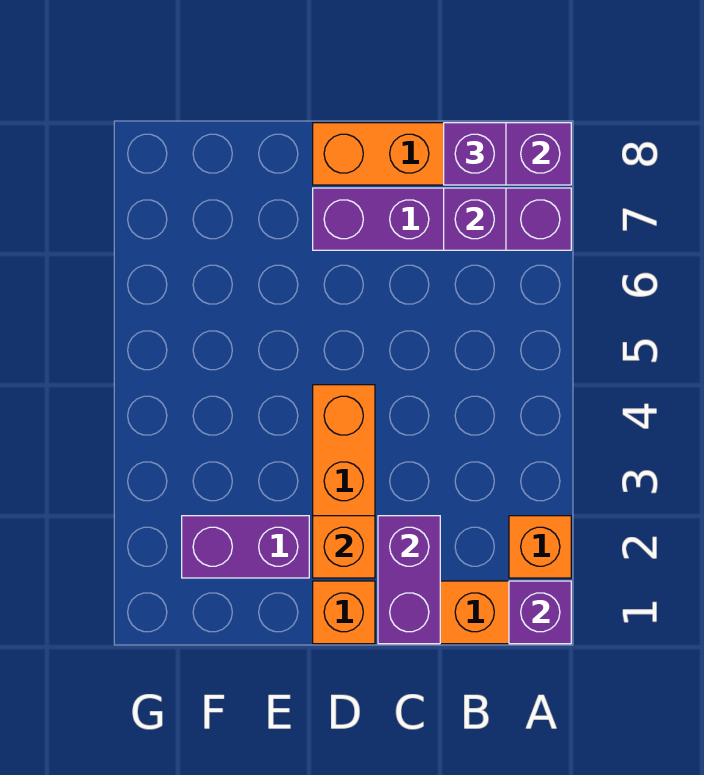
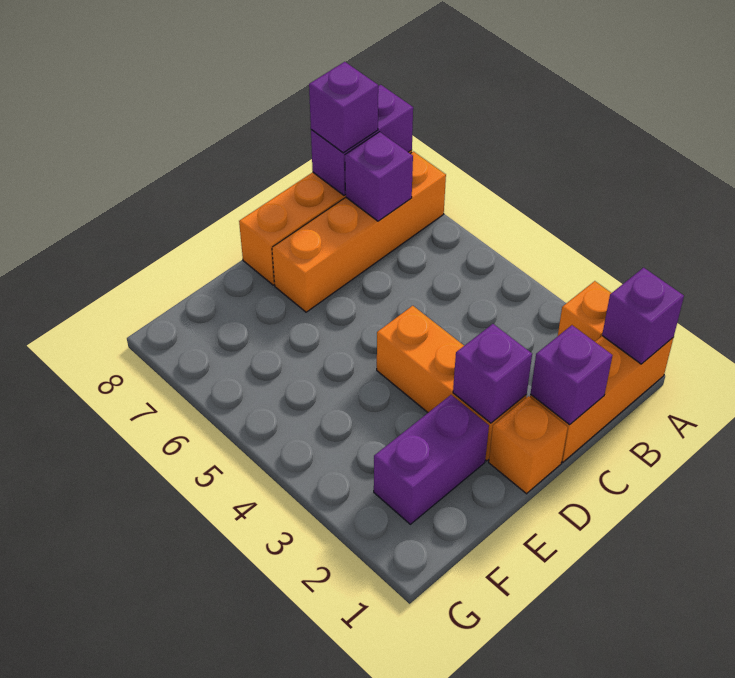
purple brick A7:D7 level 1 -> orange brick A7:D7 level 1
purple brick C1:C2 level 2 -> purple brick C1 level 2
orange brick D2 level 2 -> purple brick D2 level 2

